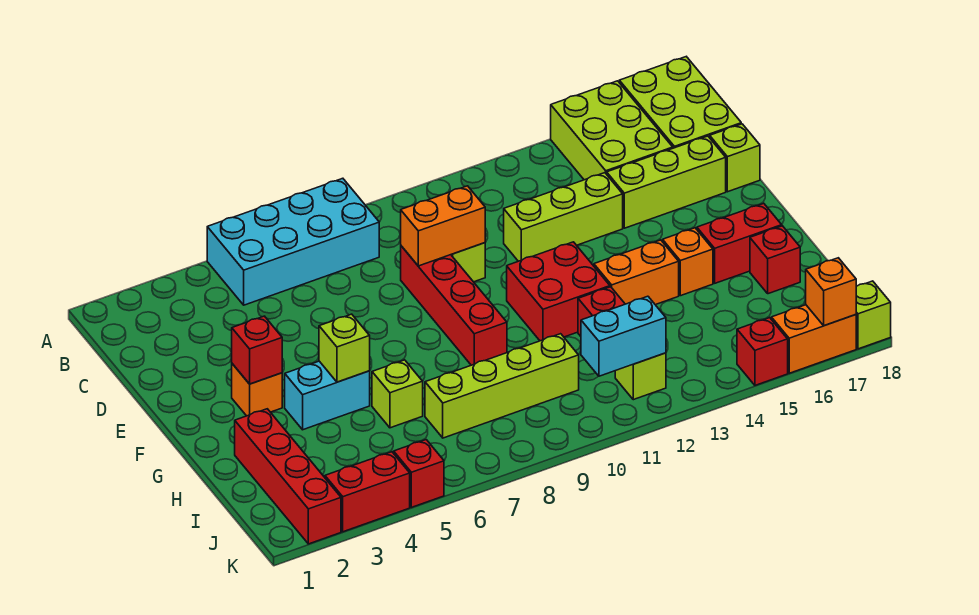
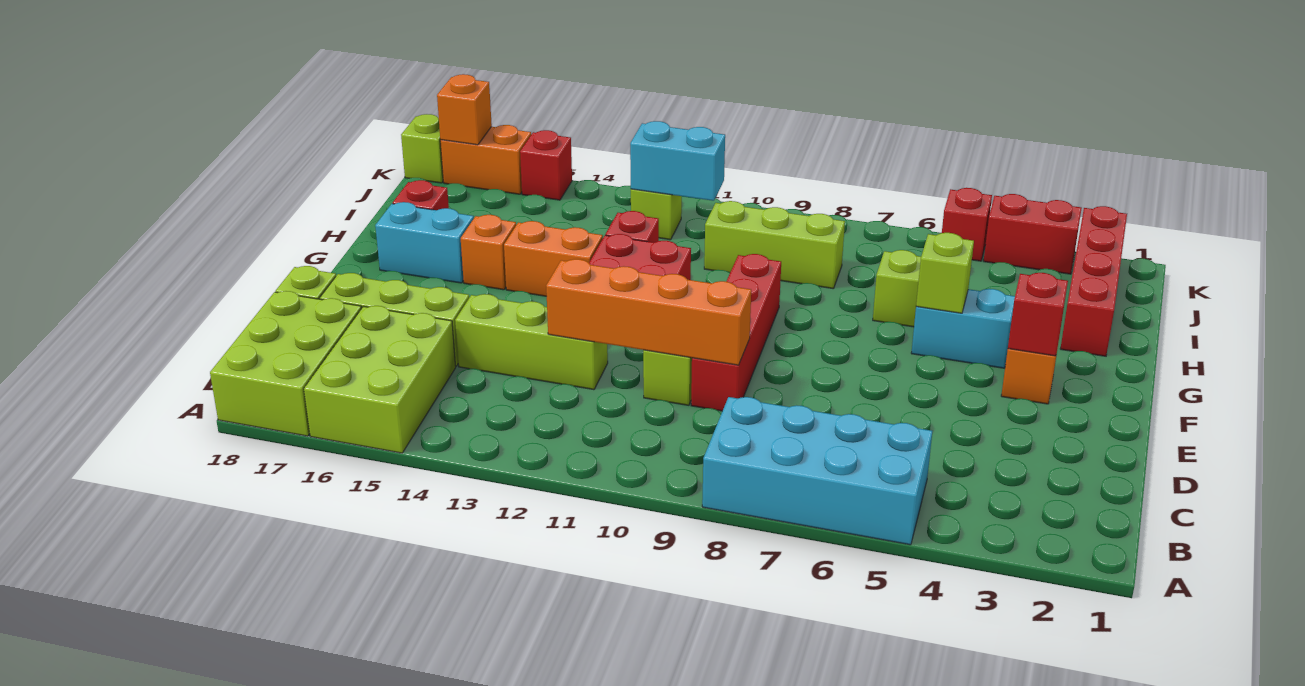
orange brick D9:D10 level 2 -> orange brick D9:D12 level 2
red brick G16:G17 level 1 -> cyan brick G16:G17 level 1
lime brick I7:I10 level 1 -> lime brick I8:I10 level 1

